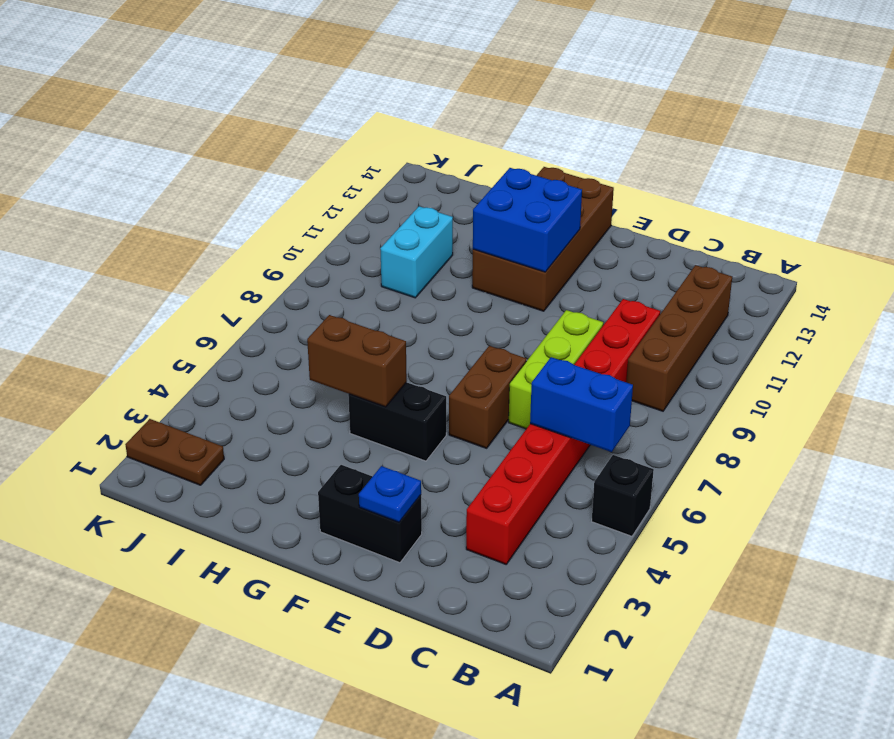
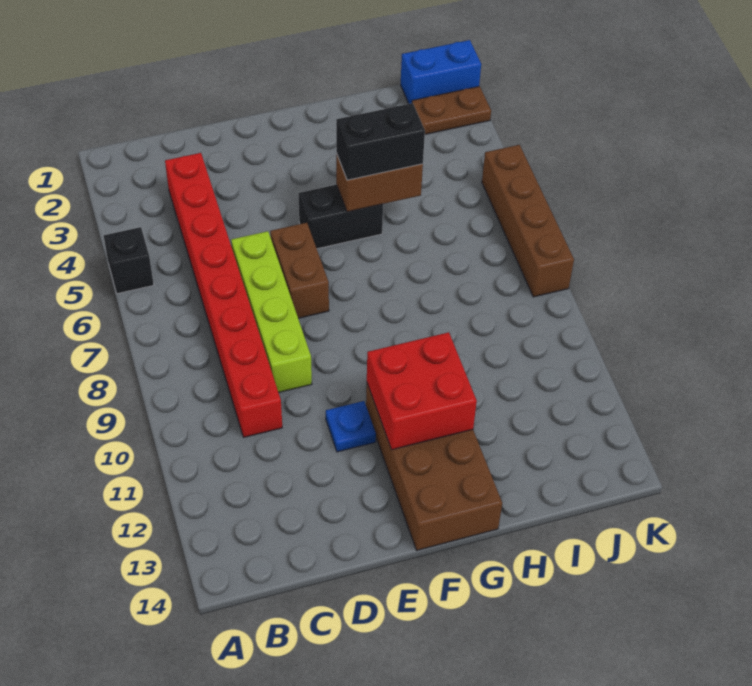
blue brick B6:C6 level 2 -> blue brick J1:K1 level 1
brown brick B9:B12 level 1 -> brown brick K5:K8 level 1
lime brick D7:D9 level 1 -> lime brick D6:D9 level 1
black brick E2:F2 level 1 -> black brick G5:H5 level 3
blue plate E2 level 2 -> blue plate E11 level 1
blue brick F11:G12 level 2 -> red brick F11:G12 level 2
cyan brick I10:I11 level 1 -> none

